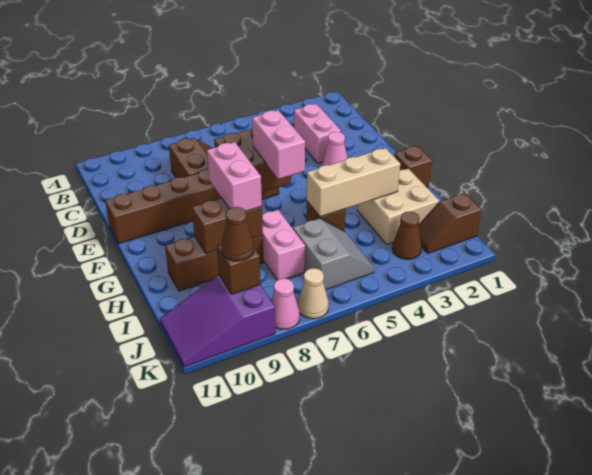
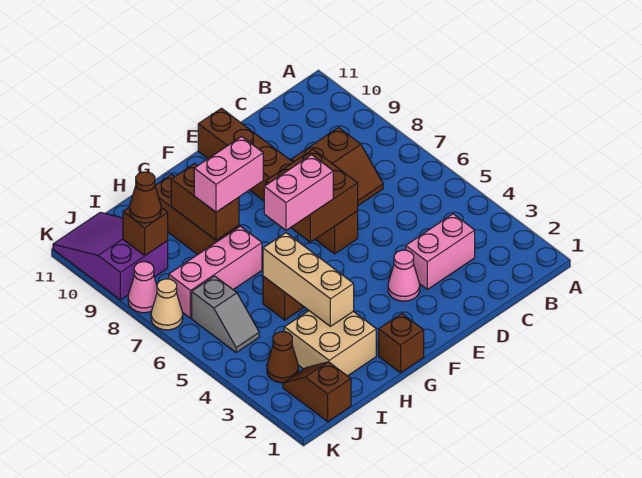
pink brick H7:I7 level 1 -> pink brick H7:J7 level 1
grey slope I5:J6 level 1 top 6 -> grey slope J5:J6 level 1 top 6

